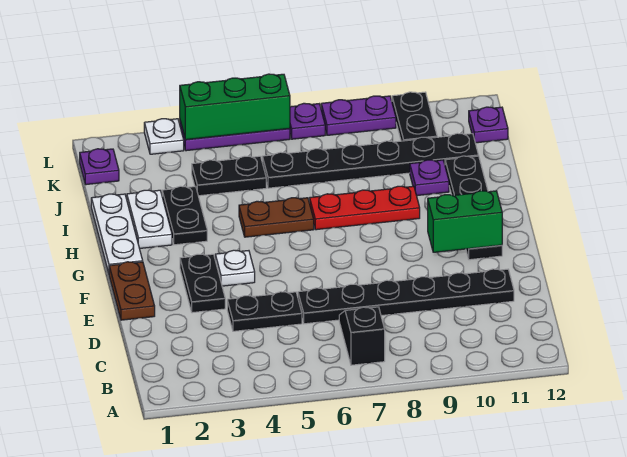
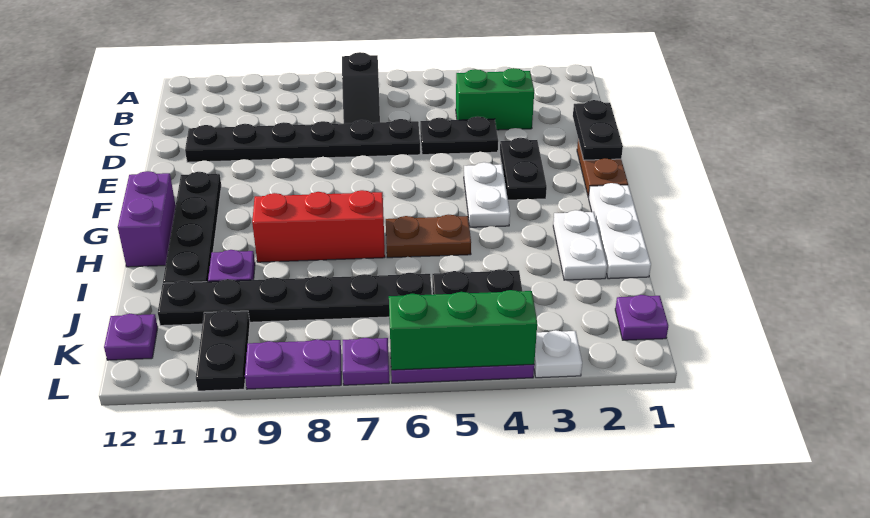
white plate F4 level 1 -> white plate F4:G4 level 1
green brick F10:F11 level 2 -> green brick C3:C4 level 1
none -> purple brick G12:H12 level 1
black plate H3:I3 level 1 -> black plate D1:E1 level 2
red plate H7:H9 level 1 -> red brick H7:H9 level 1

